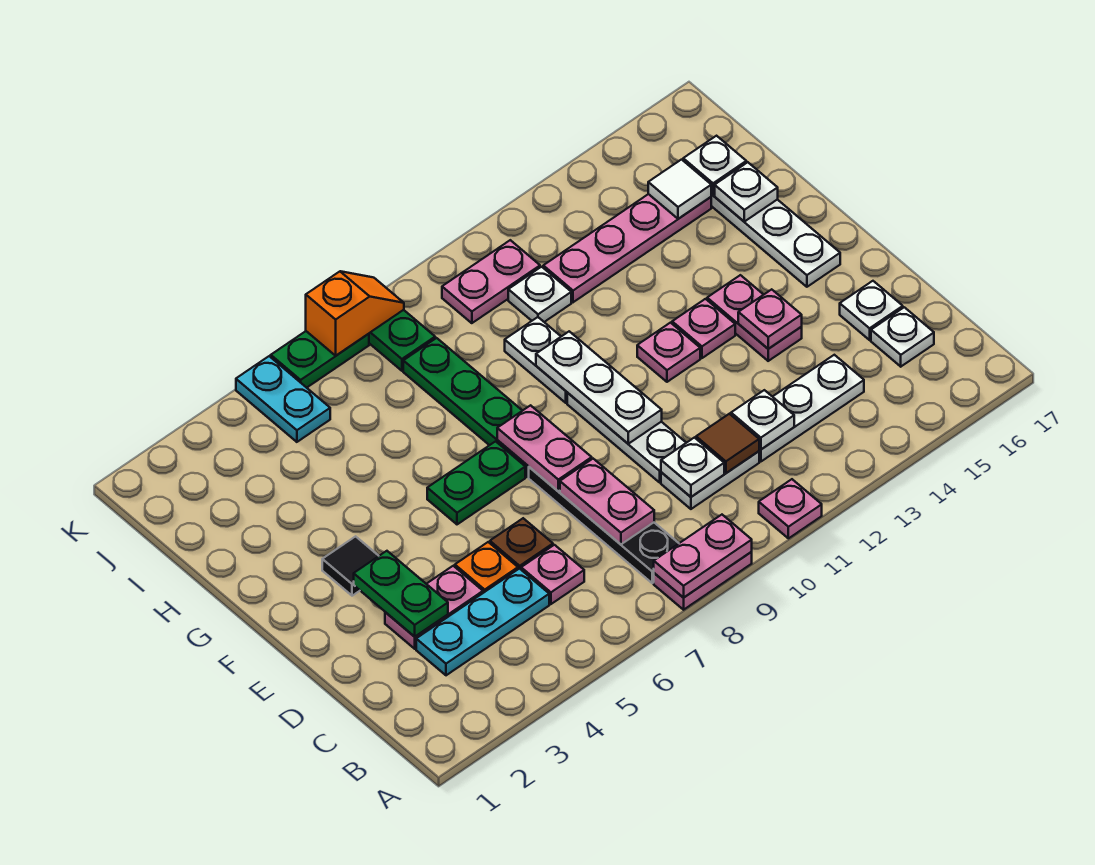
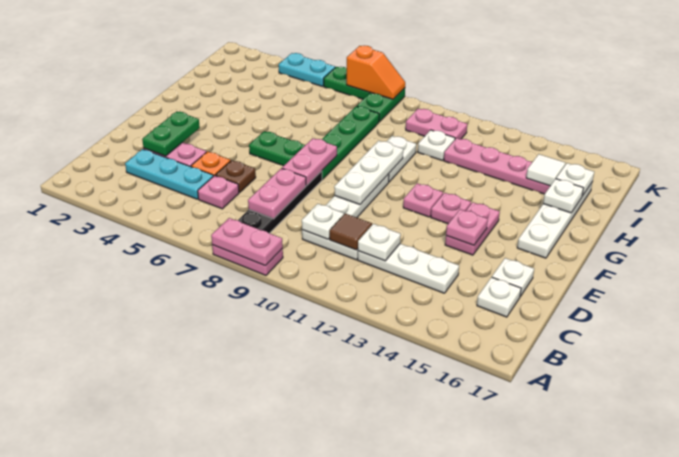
pink plate A11 level 1 -> none
black tile F3 level 1 -> none
cyan plate J5:K5 level 1 -> cyan plate K4:K5 level 1

